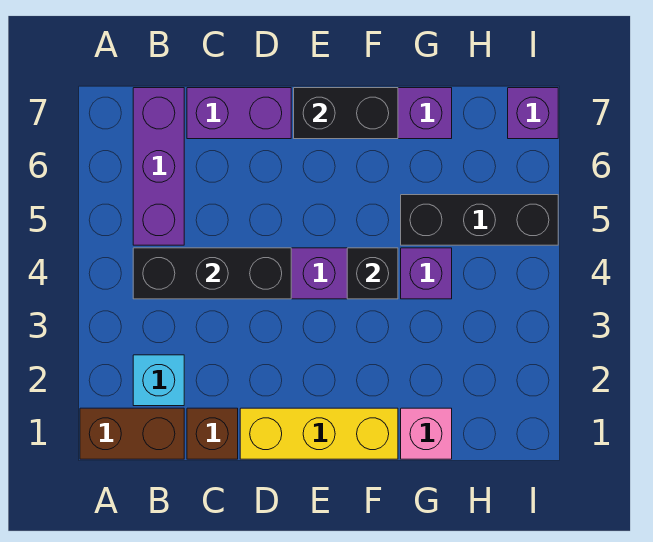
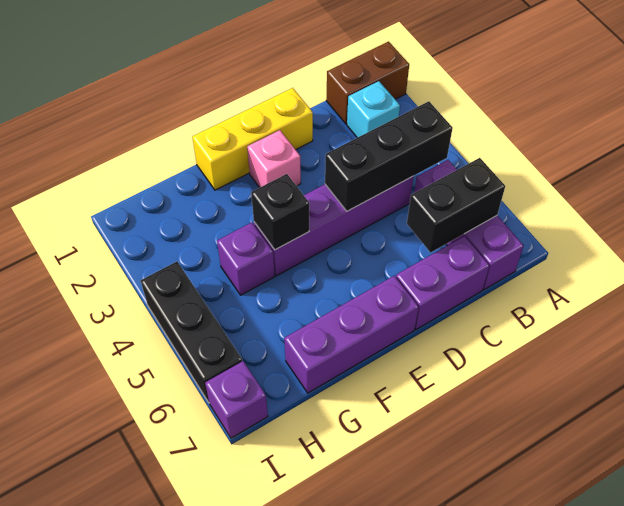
brown brick C1 level 1 -> none
black brick E7:F7 level 2 -> black brick B6:C6 level 2
pink brick G1 level 1 -> pink brick E2 level 1
black brick G5:I5 level 1 -> black brick I4:I6 level 1

